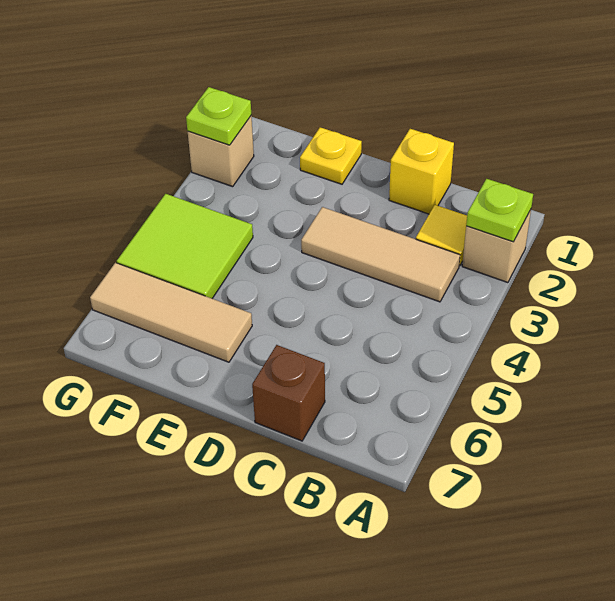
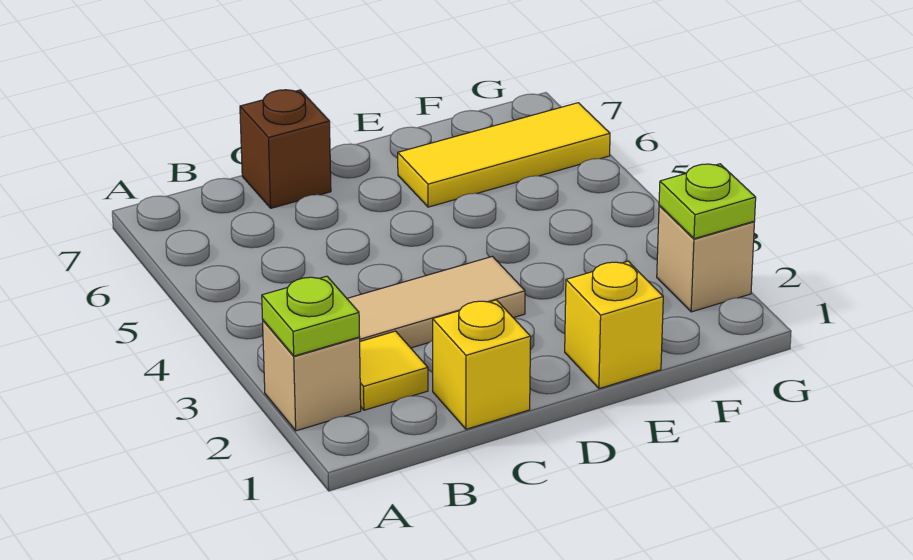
yellow plate E1 level 1 -> yellow brick E1 level 1
tan tile E6:G6 level 1 -> yellow tile E6:G6 level 1
lime tile F4:G5 level 1 -> none

